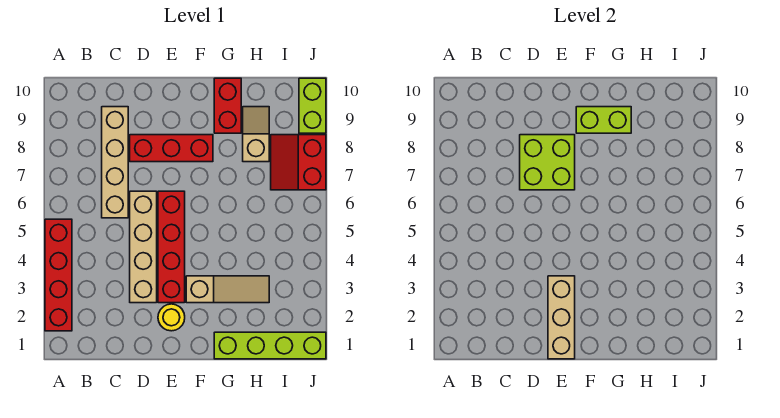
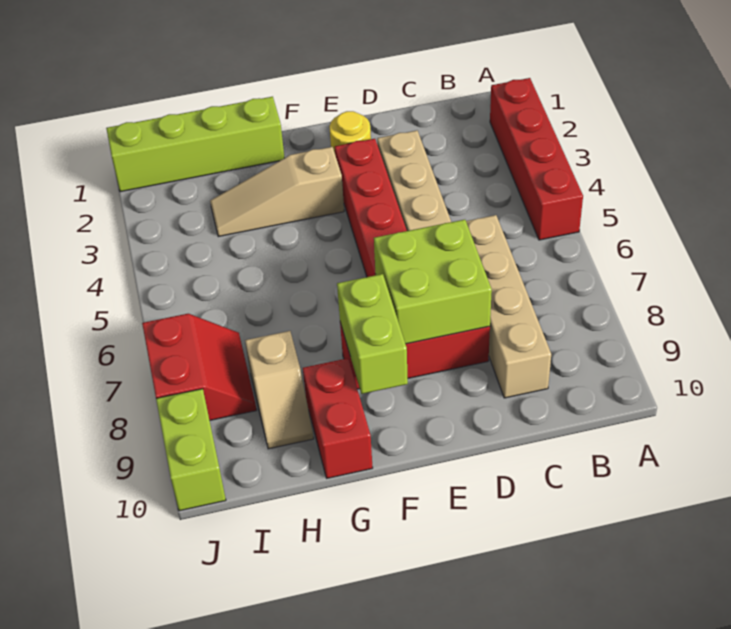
tan brick E1:E3 level 2 -> none
lime brick F9:G9 level 2 -> lime brick F8:F9 level 2

